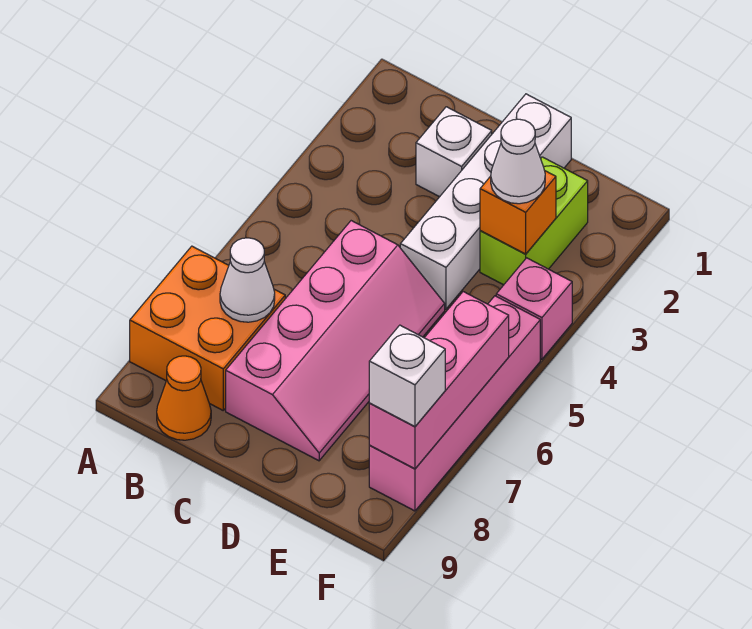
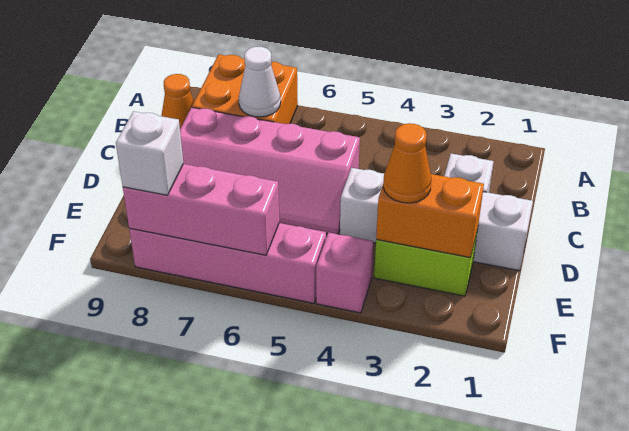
orange brick E3 level 2 -> orange brick E2:E3 level 2
white cone E3 level 3 -> orange cone E3 level 3

